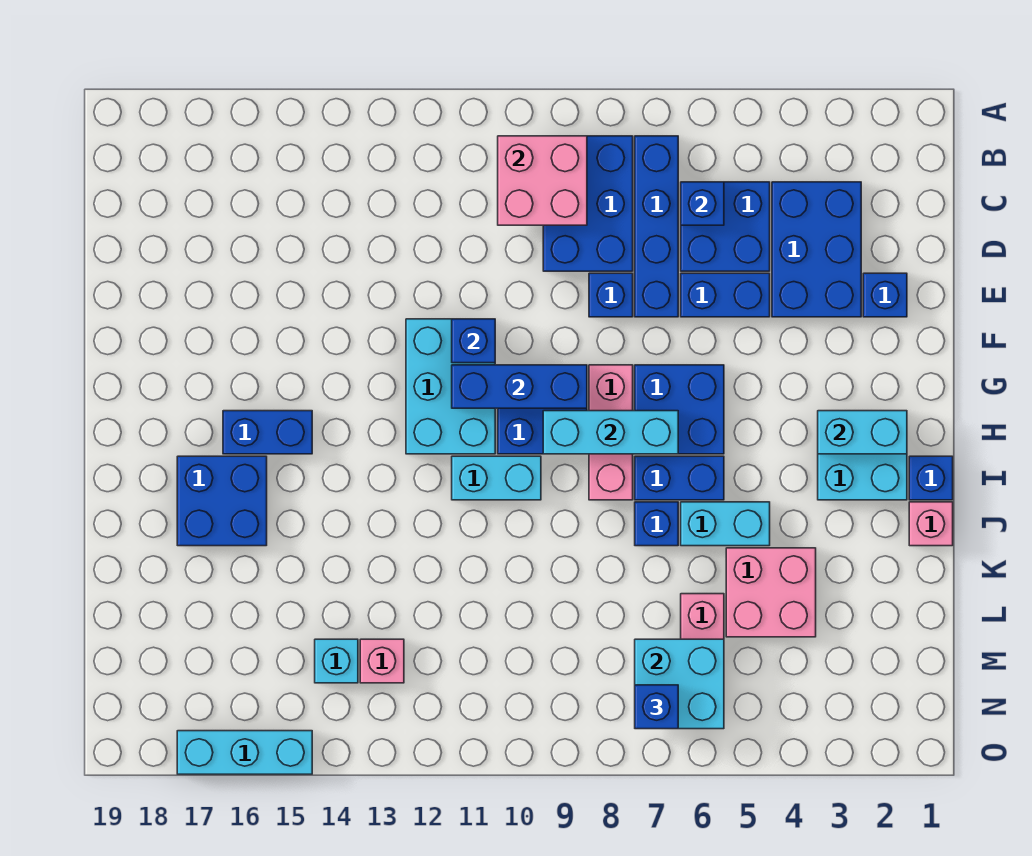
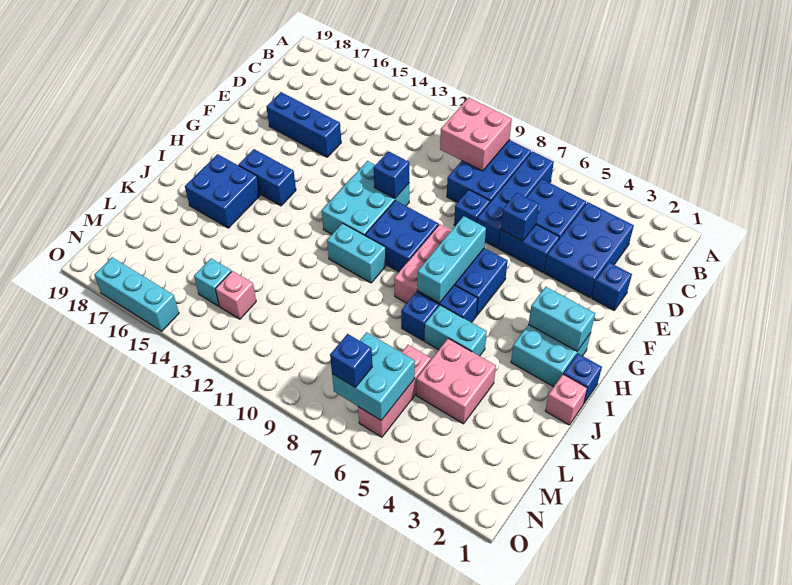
blue brick C6 level 2 -> blue brick E6 level 2
blue brick G9:G11 level 2 -> blue brick E15:E17 level 1
cyan brick H7:H9 level 2 -> cyan brick G7:I7 level 2

